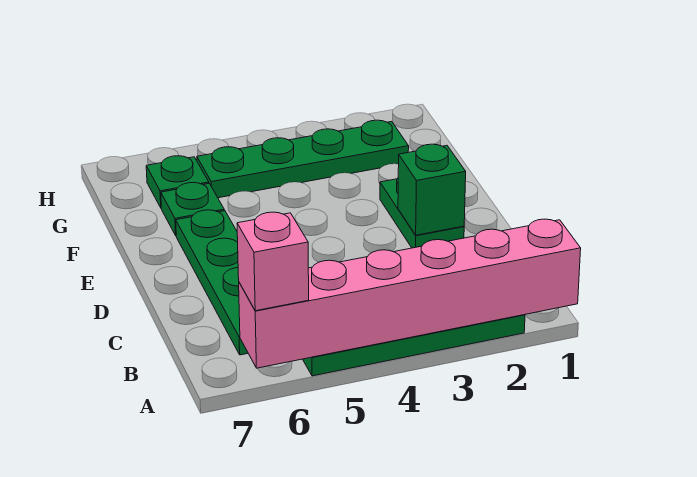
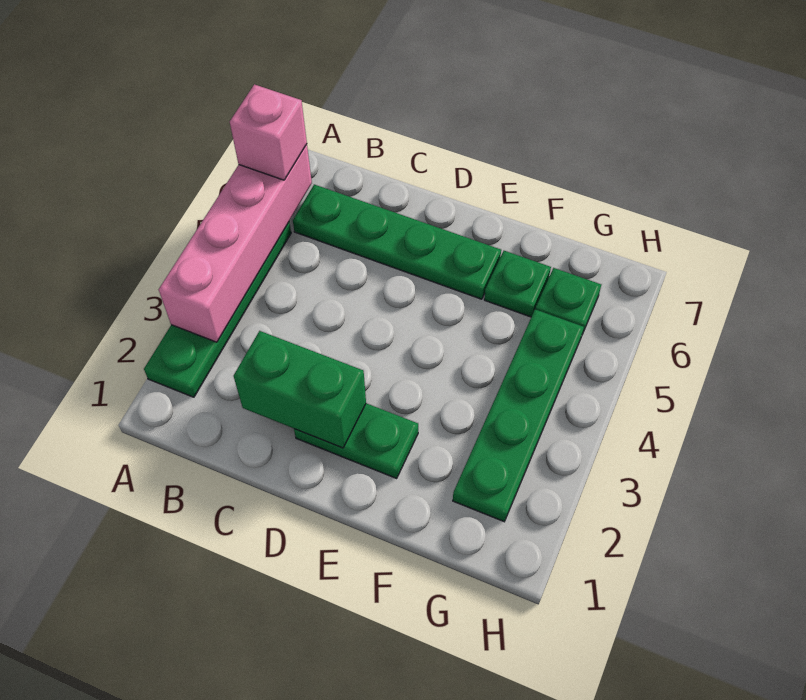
pink brick A1:A6 level 2 -> pink brick A3:A6 level 2
green brick D2 level 2 -> green brick C2:D2 level 2

